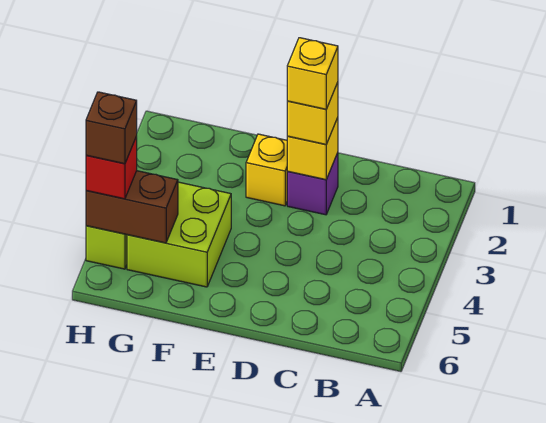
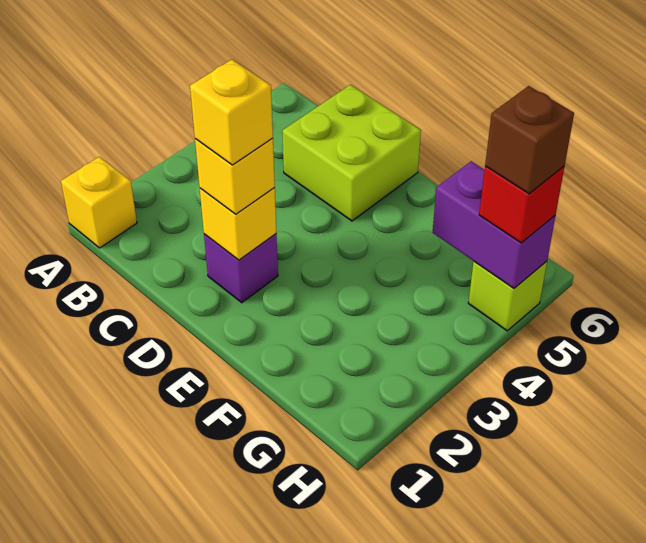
yellow brick E2 level 1 -> yellow brick A1 level 1
lime brick F4:G5 level 1 -> lime brick C5:D6 level 1
brown brick G5:H5 level 2 -> purple brick G5:H5 level 2

